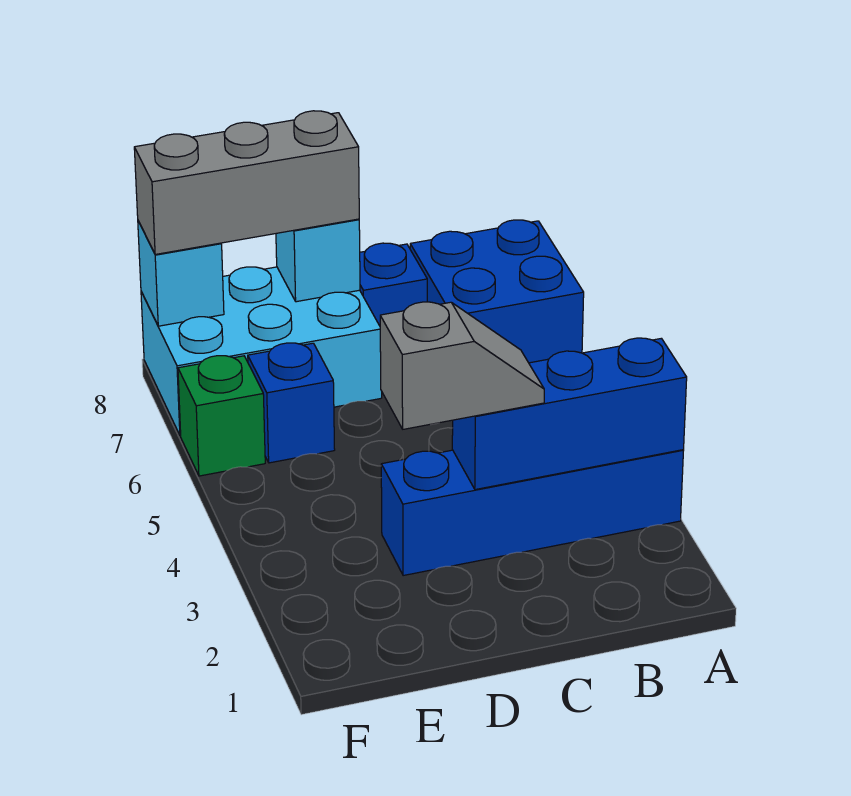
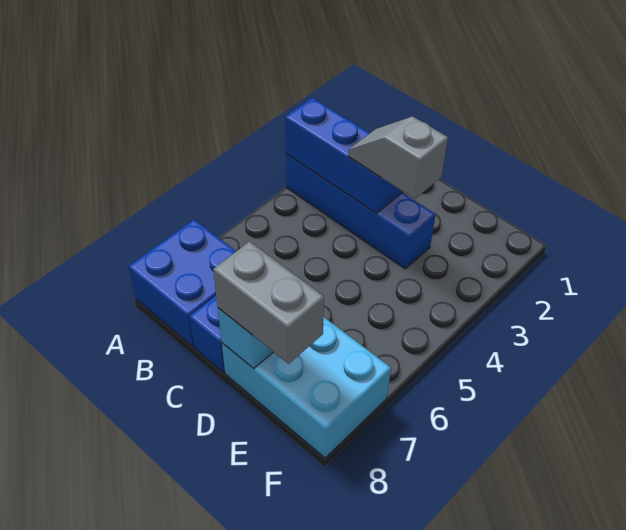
grey brick D8:F8 level 3 -> grey brick D8:E8 level 3
blue brick E6 level 1 -> none
green brick F6 level 1 -> none
cyan brick F8 level 2 -> none

